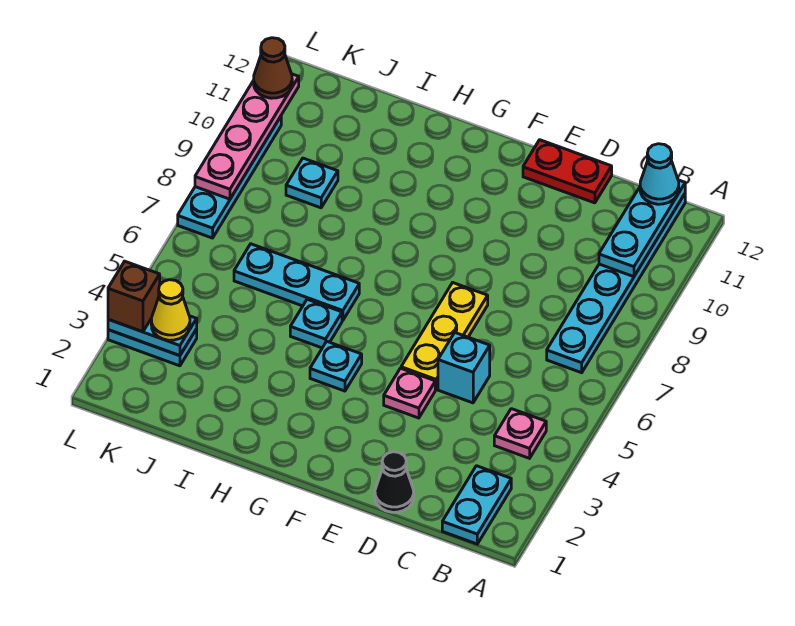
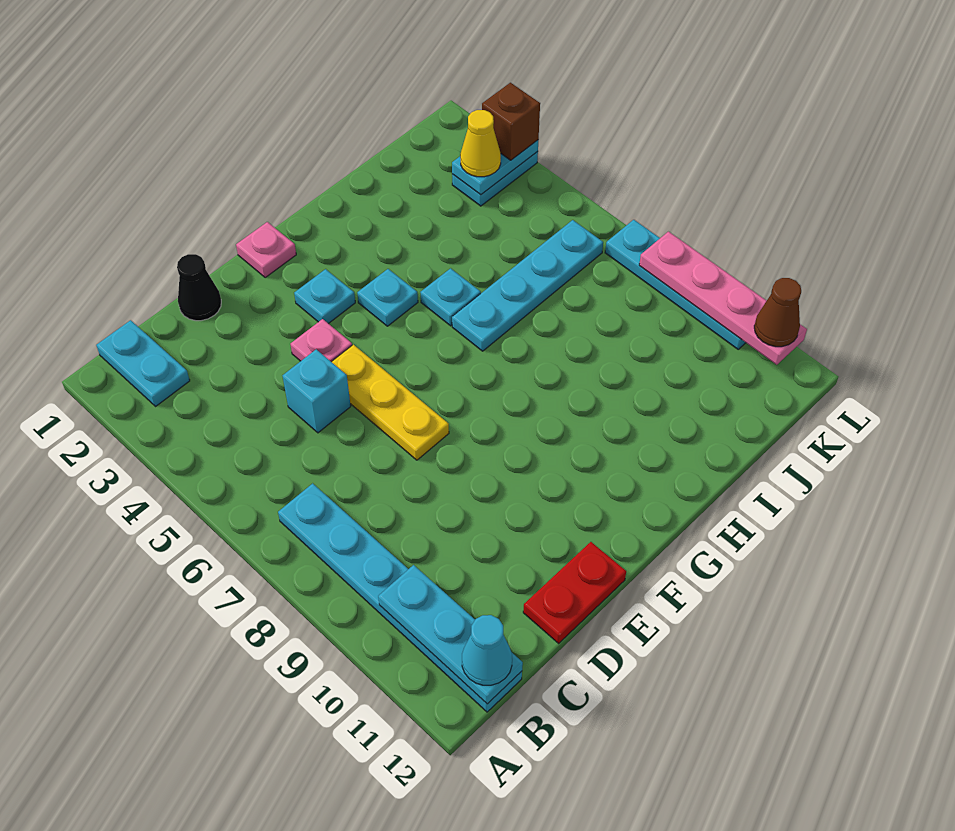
pink plate B4 level 1 -> pink plate F1 level 1
cyan plate H6:J6 level 1 -> cyan plate H6:K6 level 1
cyan plate J9 level 1 -> cyan plate F3 level 1

